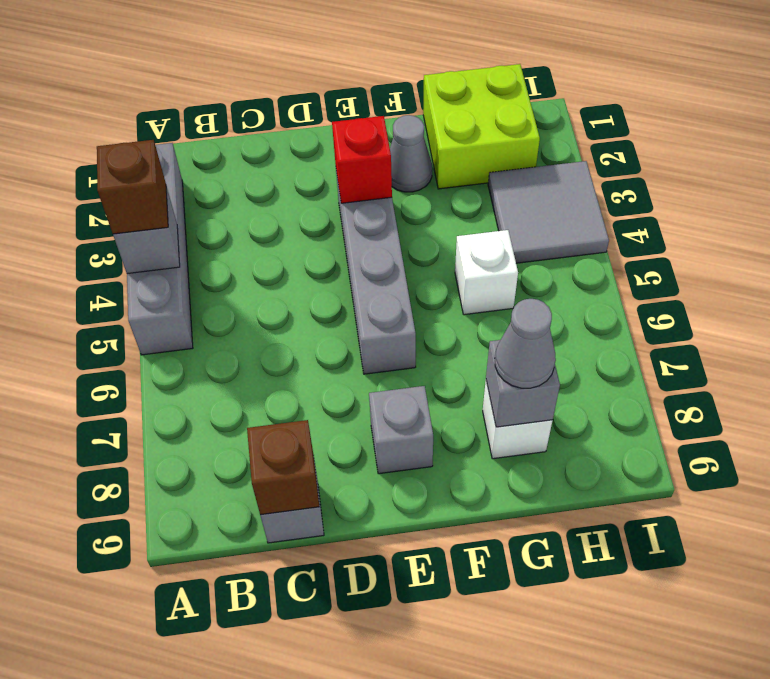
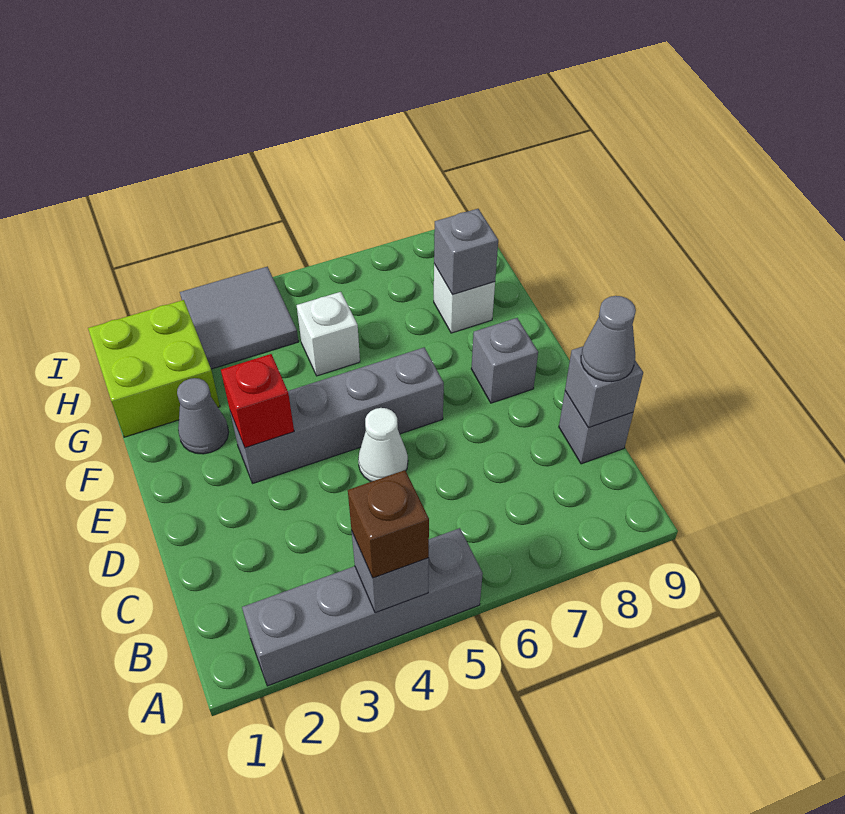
brown brick C9 level 2 -> grey brick C9 level 2
none -> white cone D5 level 1
grey cone G8 level 3 -> grey cone C9 level 3

